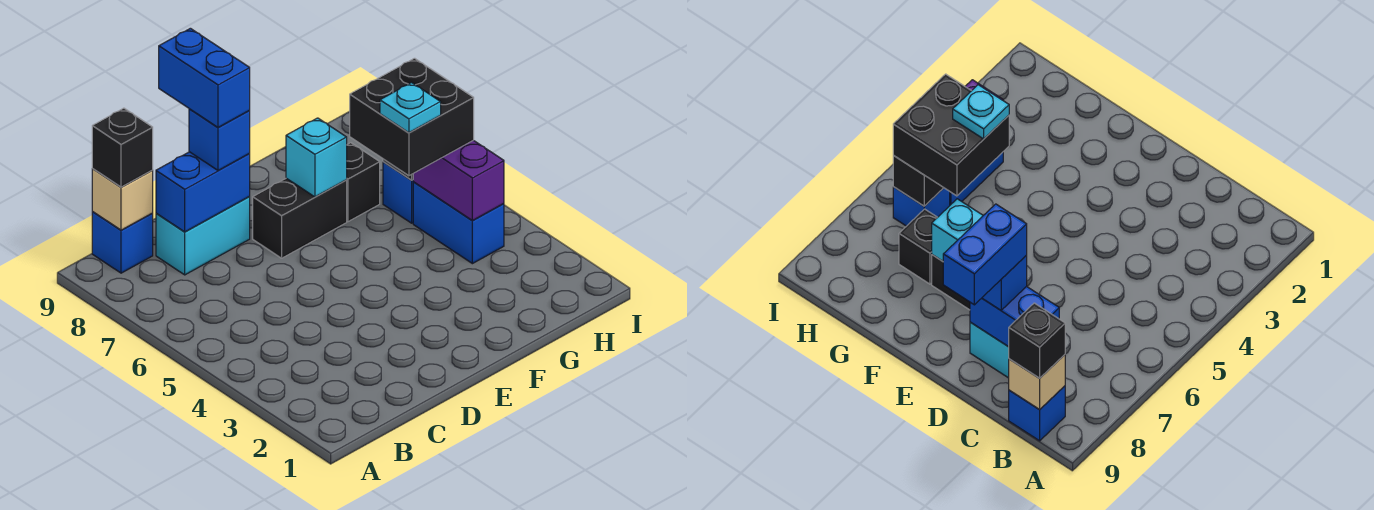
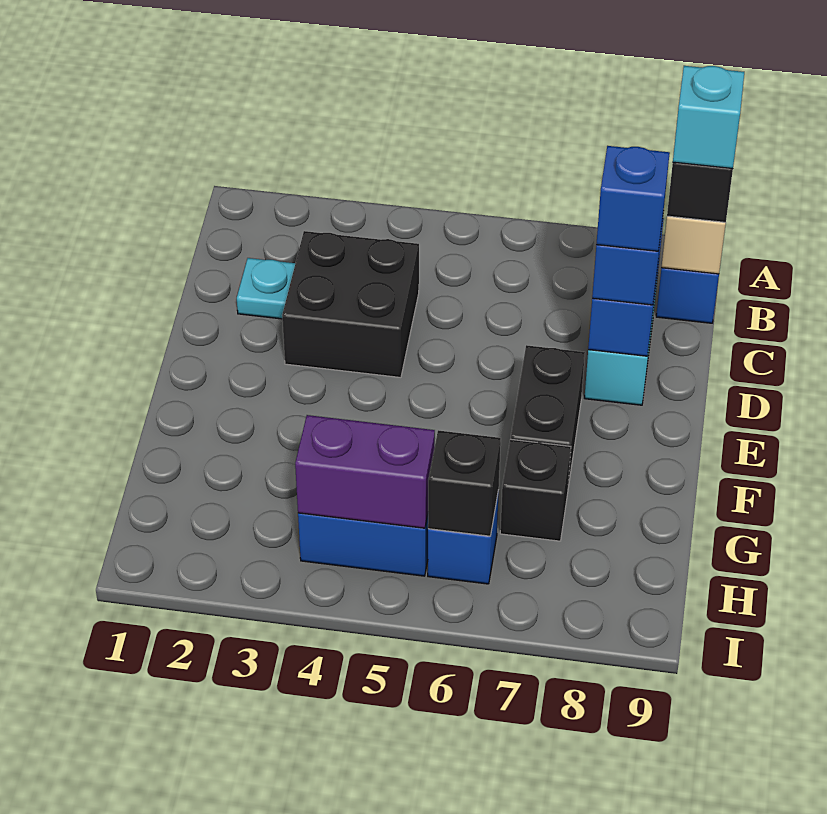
blue brick D8:D9 level 4 -> blue brick D8 level 4
cyan brick F7 level 2 -> cyan brick B9 level 4
black brick G5:H6 level 3 -> black brick C3:D4 level 1
cyan plate G5 level 4 -> cyan plate C2 level 1

